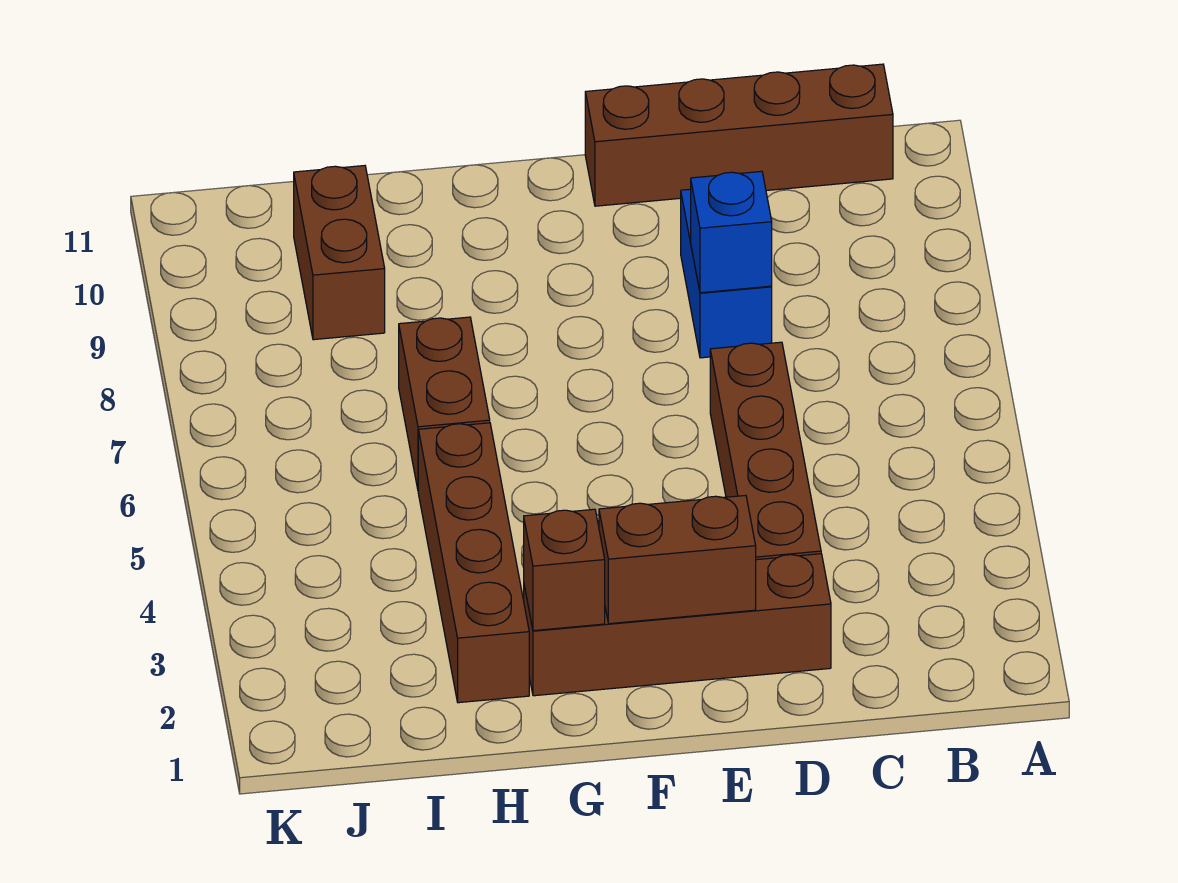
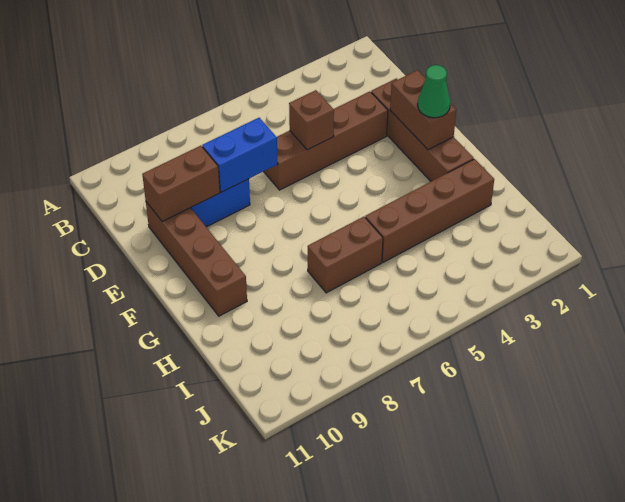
brown brick B11:E11 level 1 -> brown brick D10:G10 level 1
blue brick D8 level 2 -> blue brick D7:D8 level 2
none -> green cone F2 level 3
brown brick G2 level 2 -> brown brick D5 level 2
brown brick I9:I10 level 1 -> brown brick D9:D10 level 2

